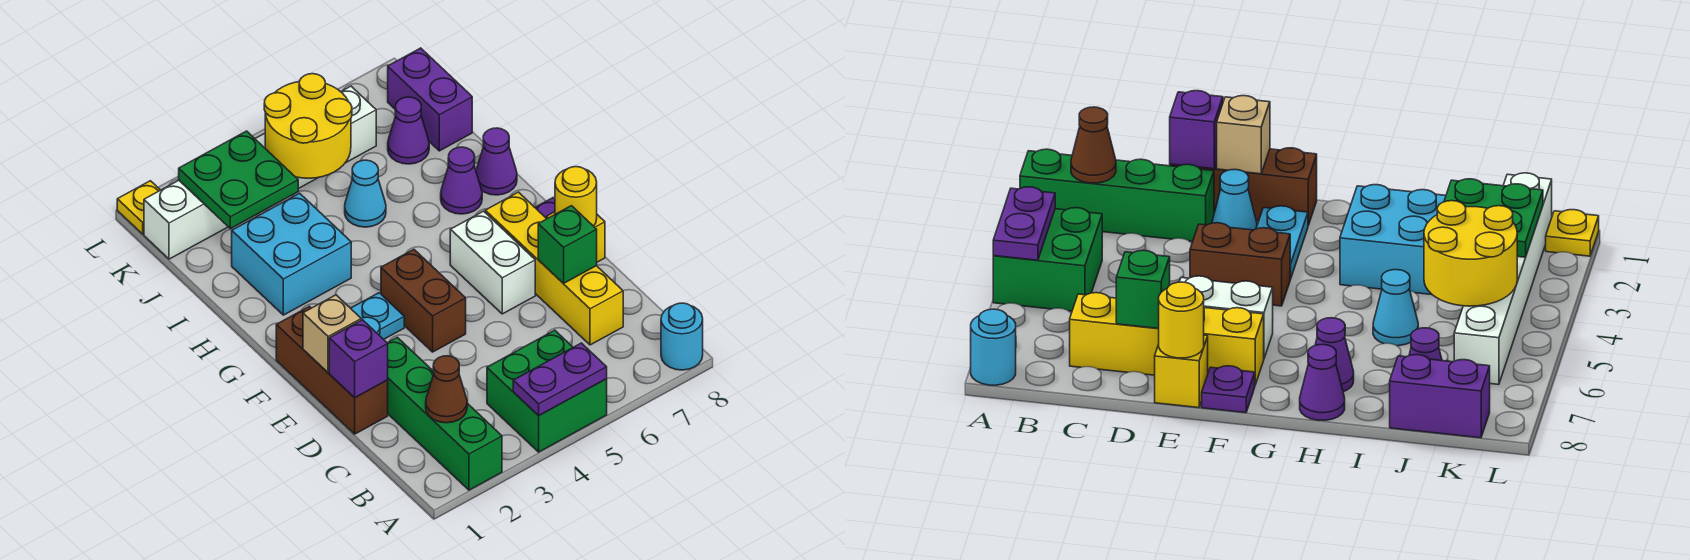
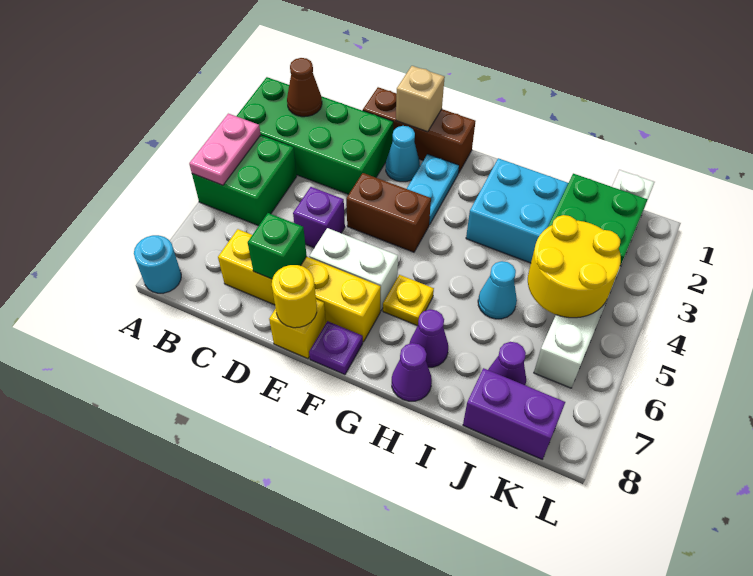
green brick A2:D2 level 1 -> green brick A2:D3 level 1
purple plate A4:A5 level 2 -> pink plate A4:A5 level 2
purple brick D1 level 2 -> purple brick D5 level 1
yellow plate L1 level 1 -> yellow plate G6 level 1

